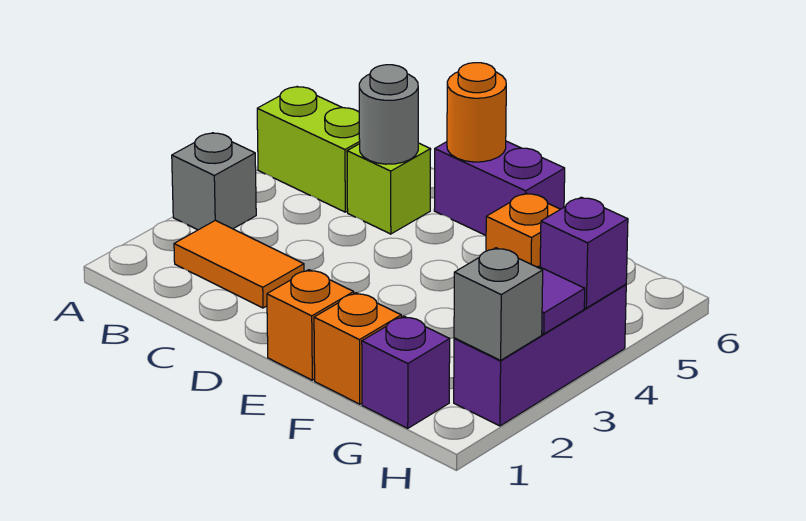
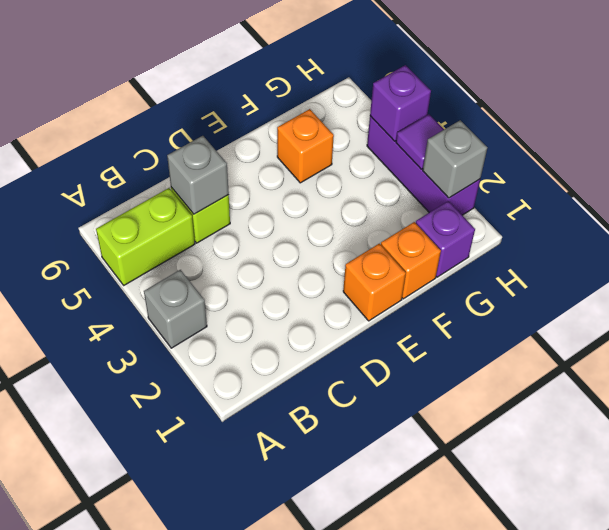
orange tile B2:C2 level 1 -> none
grey round brick C5 level 2 -> grey brick C5 level 2
purple brick D6:E6 level 1 -> none
orange round brick D6 level 2 -> none

